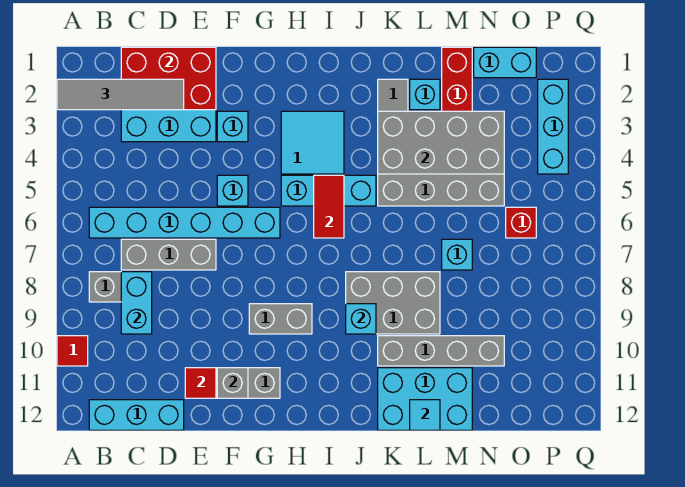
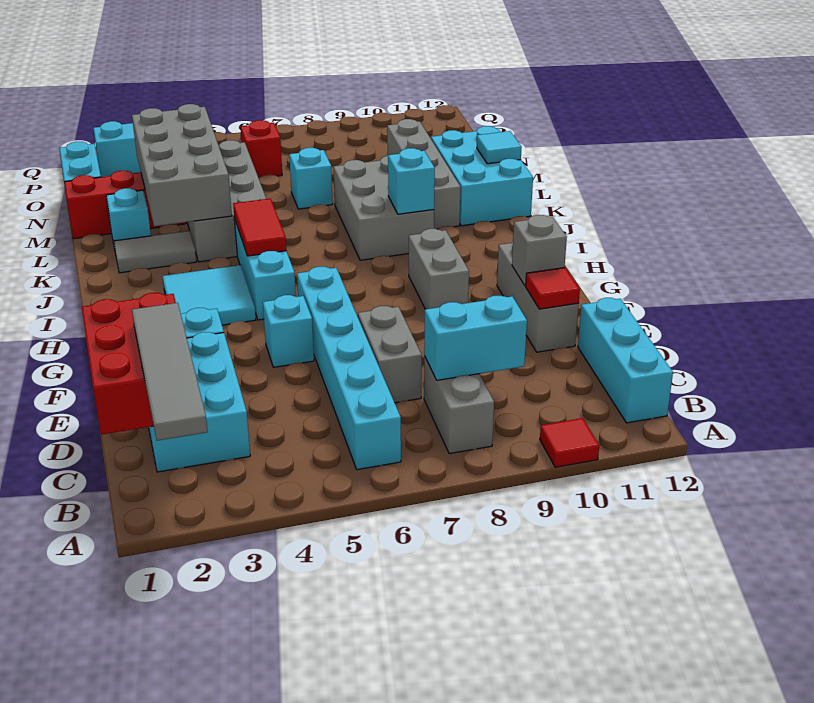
grey brick C7:E7 level 1 -> grey brick D7:E7 level 1
red tile I5:I6 level 2 -> red tile I5:J5 level 2

